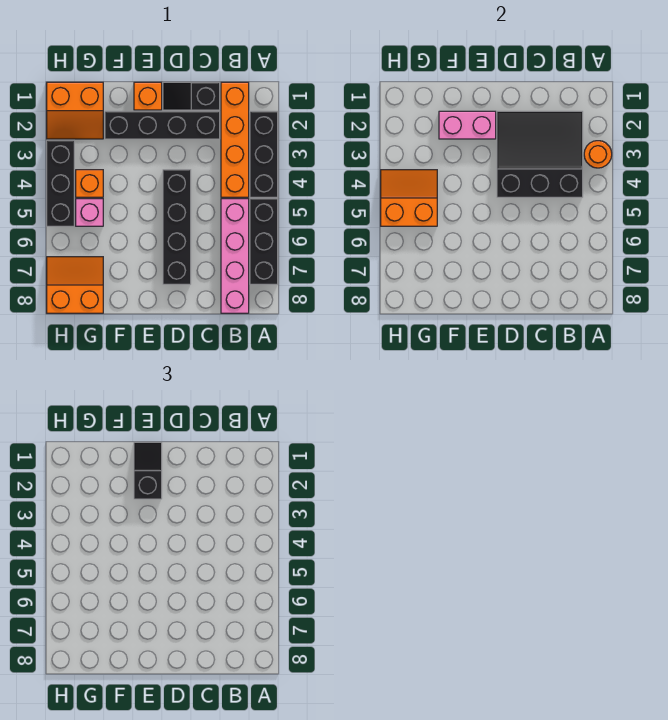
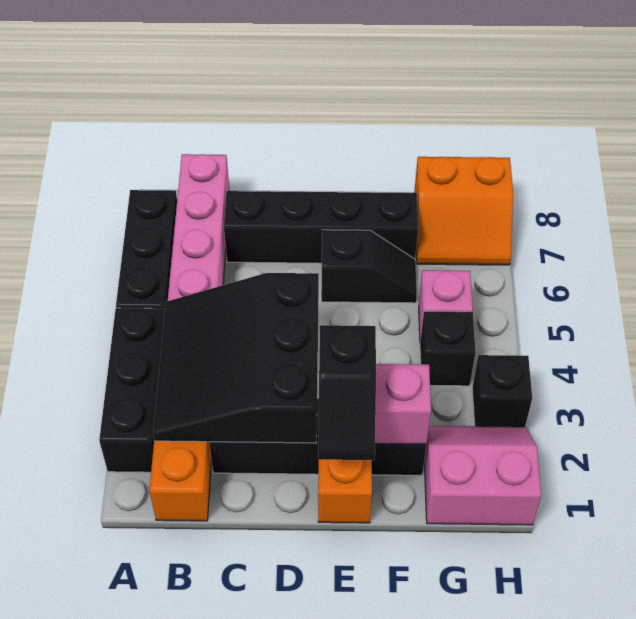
orange round brick A3 level 2 -> none
black slope B2:D4 level 2 top 4 -> black slope B2:D4 level 2 top D
black slope C1:D1 level 1 top C -> black slope E6:F6 level 1 top E
black brick D4:D7 level 1 -> black brick C7:F7 level 1
orange slope G1:H2 level 1 top 1 -> pink slope G1:H2 level 1 top 1
orange brick G4 level 1 -> black brick G4 level 1
orange slope G4:H5 level 2 top 5 -> none
black brick H3:H5 level 1 -> black brick H3 level 1

